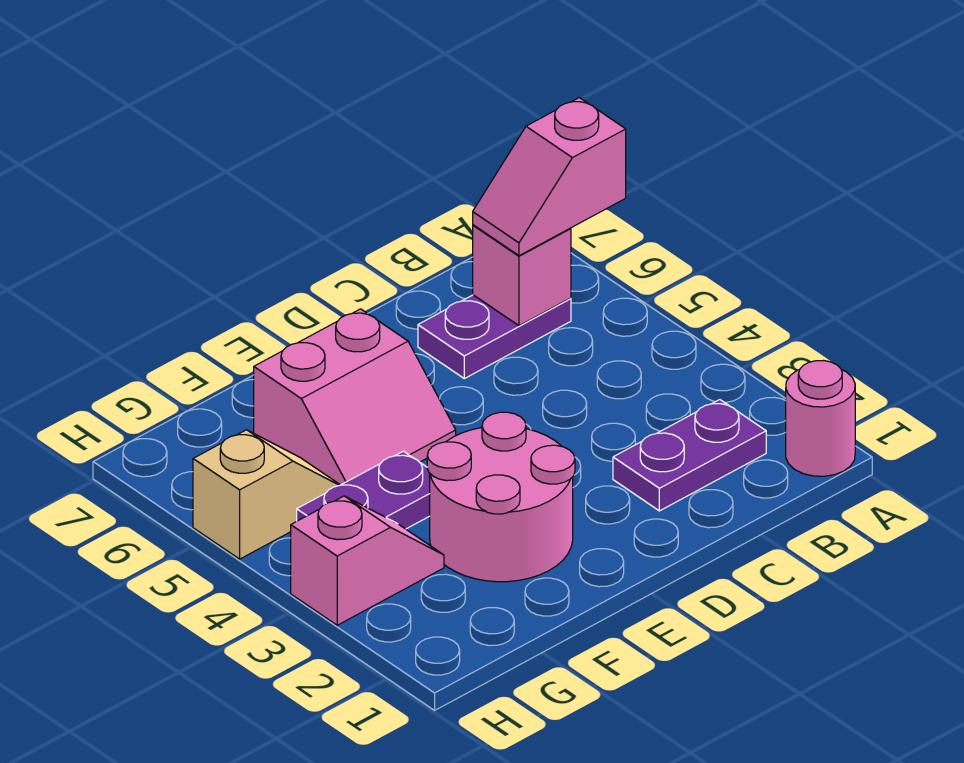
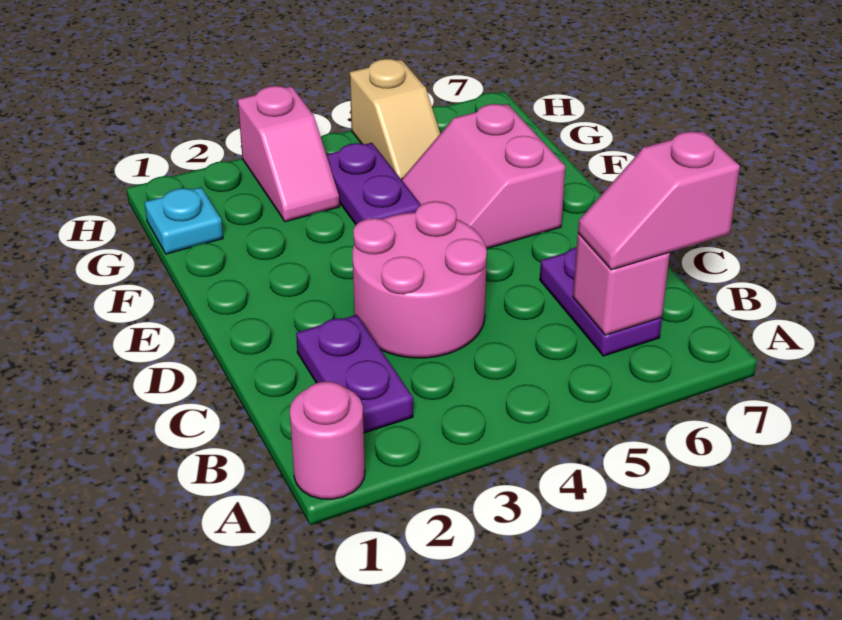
pink slope A6:B6 level 3 top A -> pink slope B6:B7 level 3 top 7
pink round brick E2:F3 level 1 -> pink round brick C3:D4 level 1
none -> cyan plate G1 level 1

